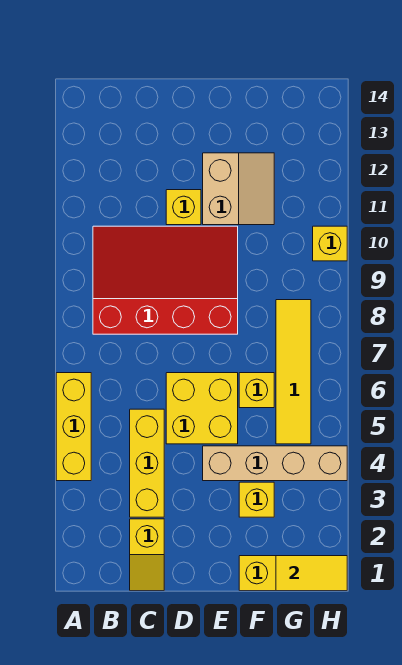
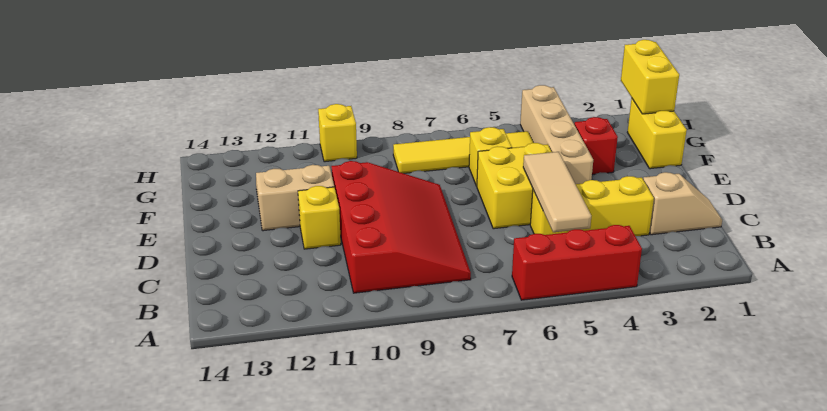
yellow brick A4:A6 level 1 -> red brick A4:A6 level 1
none -> tan tile B5:D5 level 2
red slope B8:E10 level 1 top 8 -> red slope B8:E10 level 1 top 10
yellow slope C1:C2 level 1 top 2 -> tan slope C1:C2 level 1 top 2
yellow brick F3 level 1 -> red brick F3 level 1
yellow tile G1:H1 level 2 -> yellow brick G1:H1 level 2

